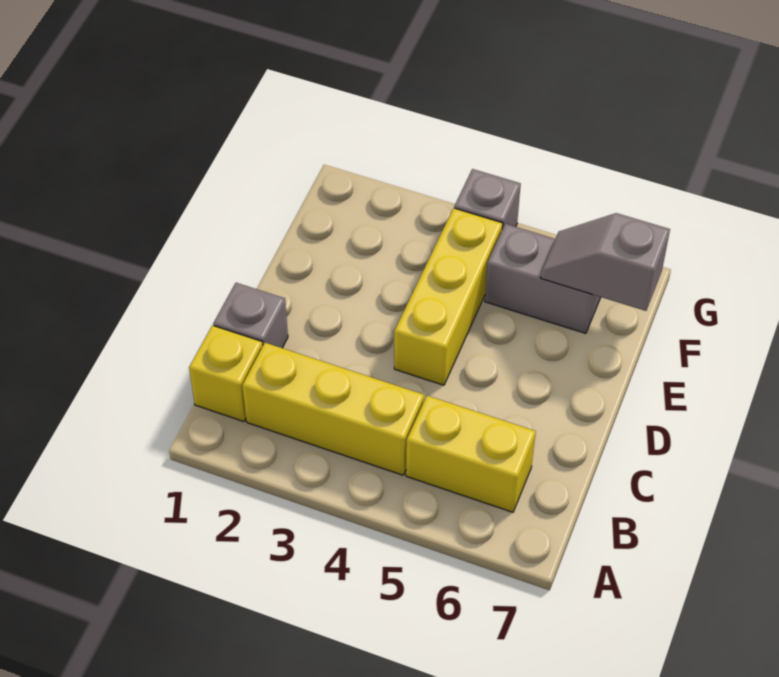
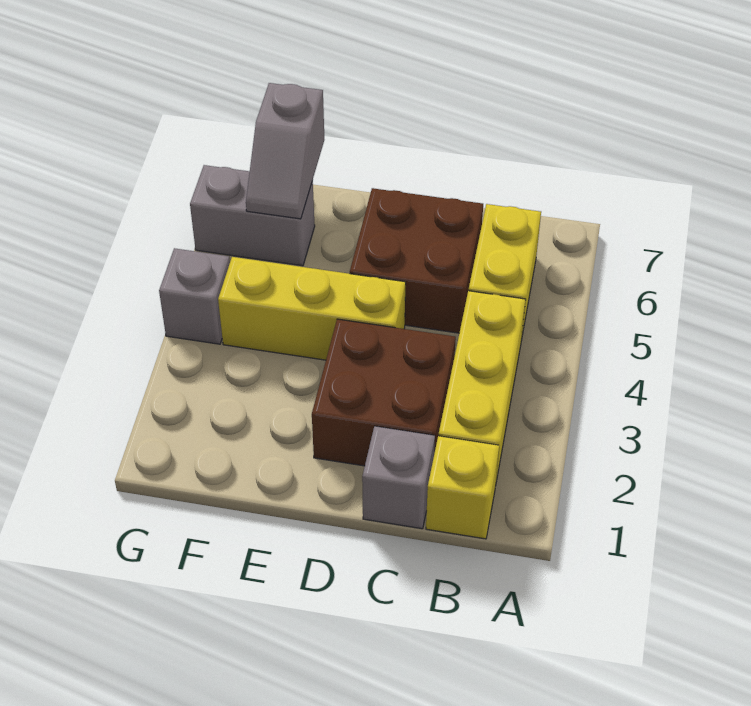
none -> brown brick C2:D3 level 1
none -> brown brick C5:D6 level 1
grey brick F5:F6 level 1 -> grey brick F6:G6 level 1

